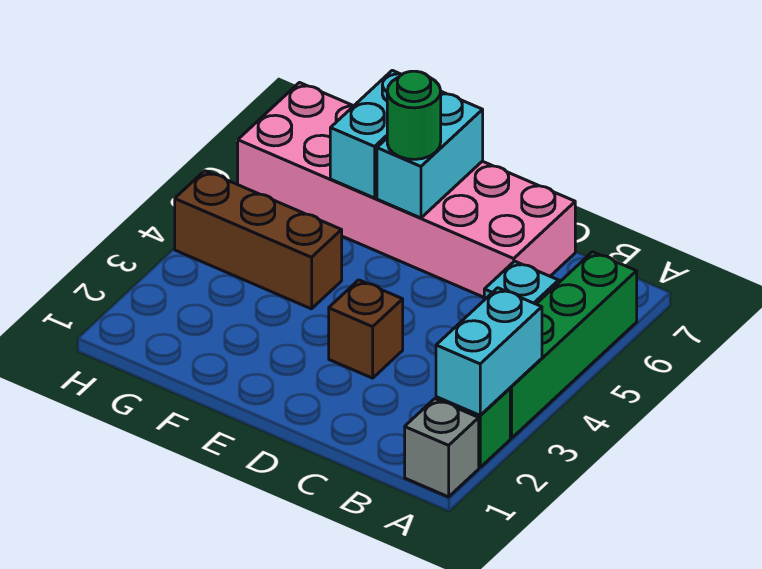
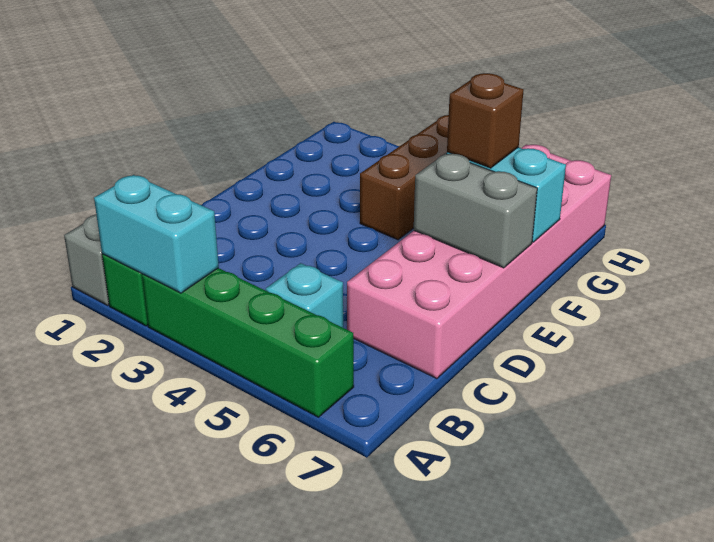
brown brick D3 level 1 -> brown brick F6 level 3
cyan brick E6:E7 level 2 -> grey brick E6:E7 level 2
green round brick E6 level 3 -> none

